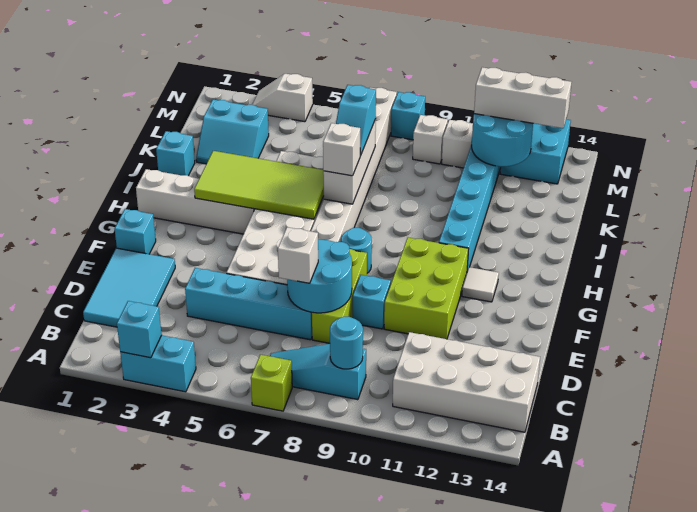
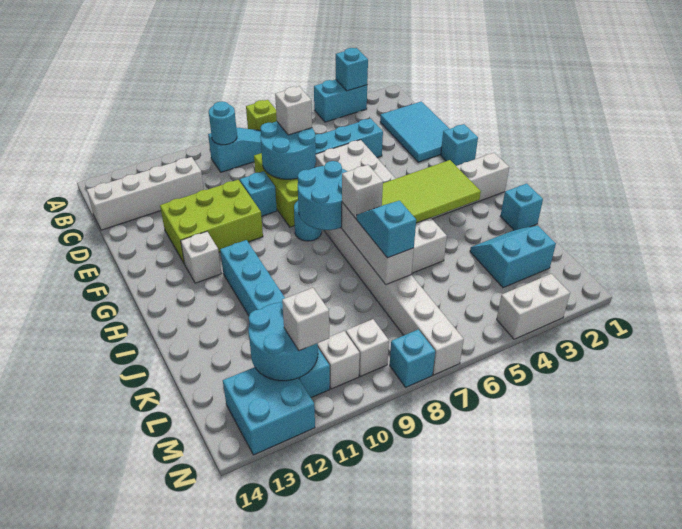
white brick B11:C14 level 1 -> white brick C11:C14 level 1
lime brick E10:G11 level 1 -> lime brick E10:F12 level 1
none -> cyan round brick G7:H8 level 2
white tile G12 level 1 -> white brick G12 level 1
white brick M11:M13 level 3 -> white brick M11 level 3
white slope N3:N4 level 1 top 4 -> white brick N3:N4 level 1

